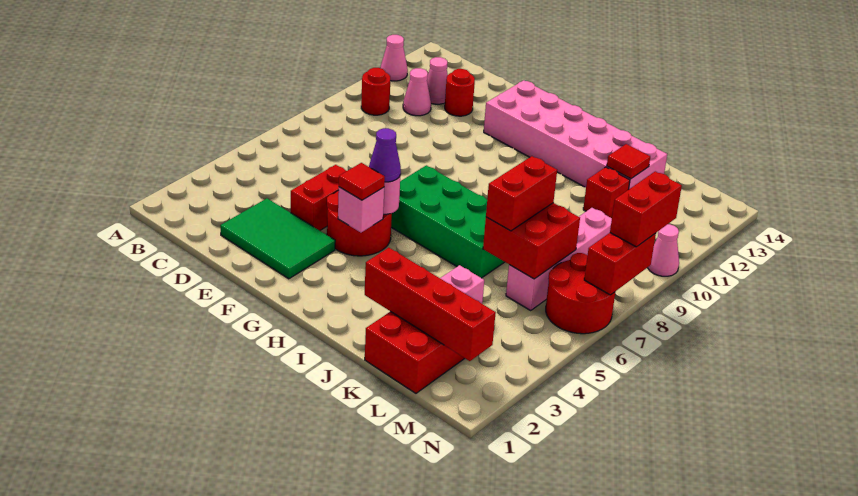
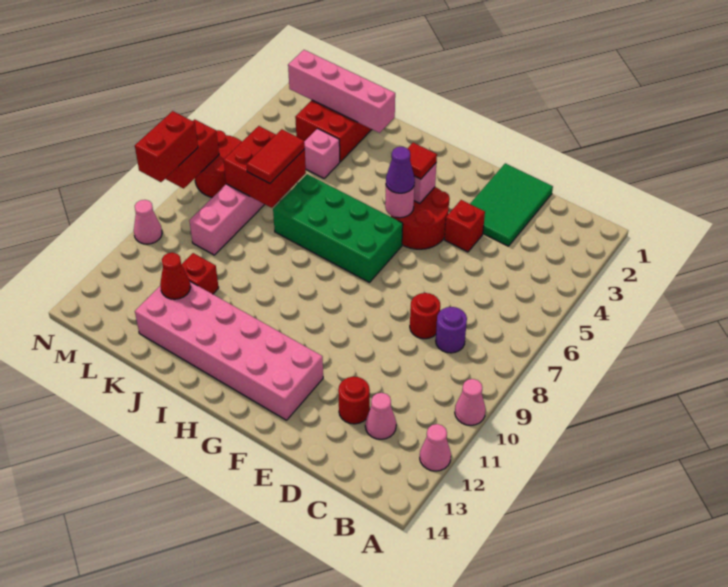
red round brick B10 level 1 -> red round brick D8 level 1
none -> purple round brick C8 level 1
pink cone C11 level 1 -> pink cone A10 level 1
green tile D2:F3 level 1 -> green tile D1:E3 level 1
red brick E4:E5 level 1 -> red brick E4 level 1
red brick J2:M2 level 2 -> pink brick J2:M2 level 2
red brick K6:K7 level 3 -> red tile K6:K7 level 3
red tile K12 level 2 -> red cone K12 level 2

